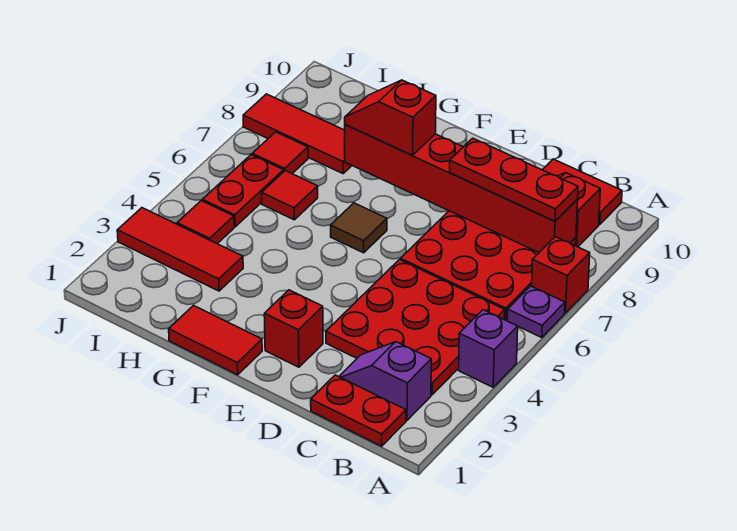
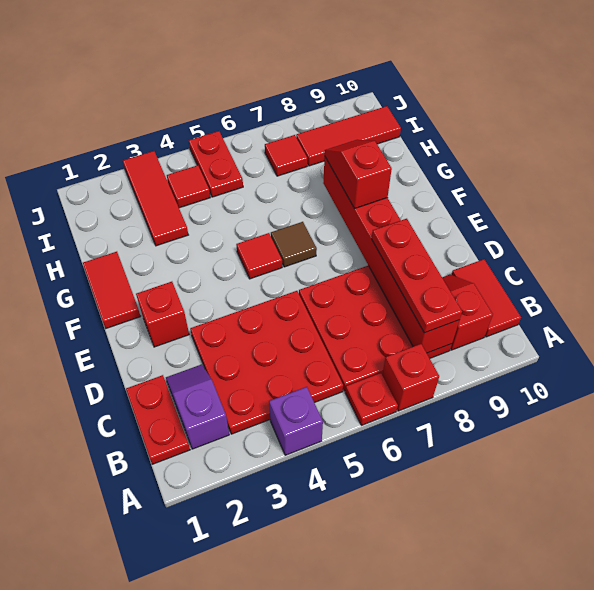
purple plate A6 level 1 -> red plate A6 level 1
red tile H6 level 1 -> red tile F5 level 1
red tile H8:J8 level 1 -> red tile I8:I10 level 1
red plate I5:I6 level 1 -> red plate I5:J5 level 1

